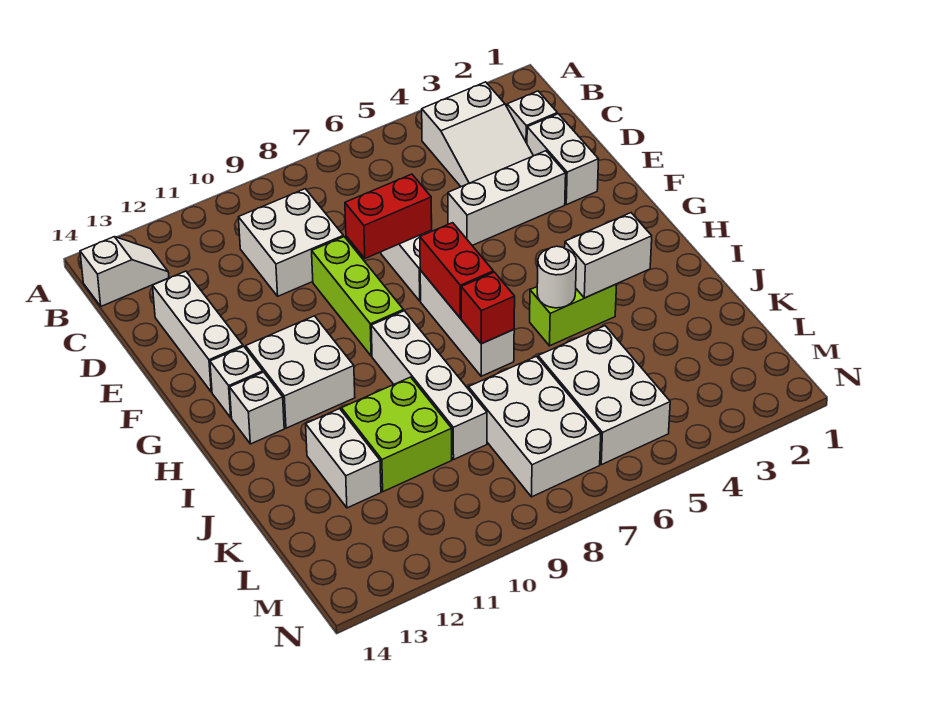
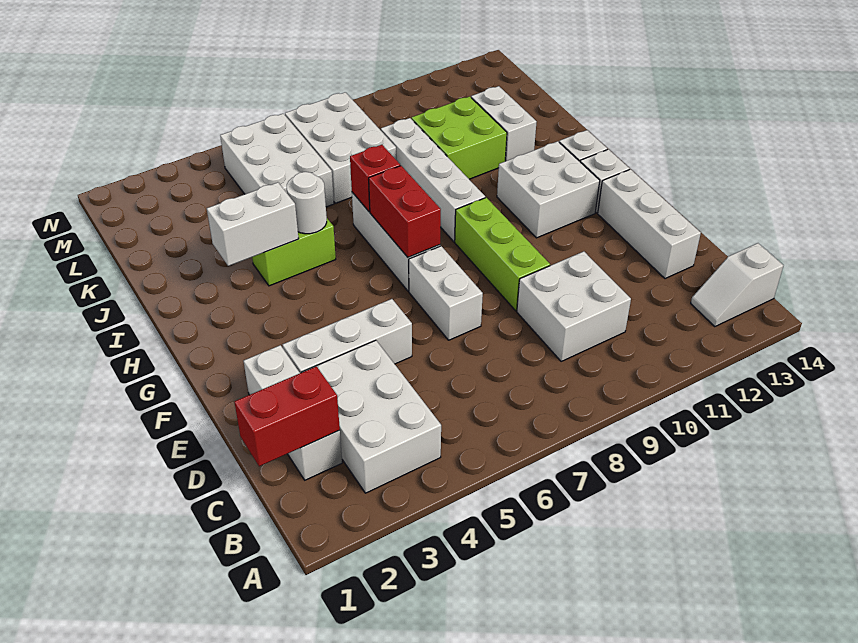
white slope B3:D4 level 1 top B -> white brick B3:D4 level 1
red brick E7:E8 level 2 -> red brick C1:C2 level 2

